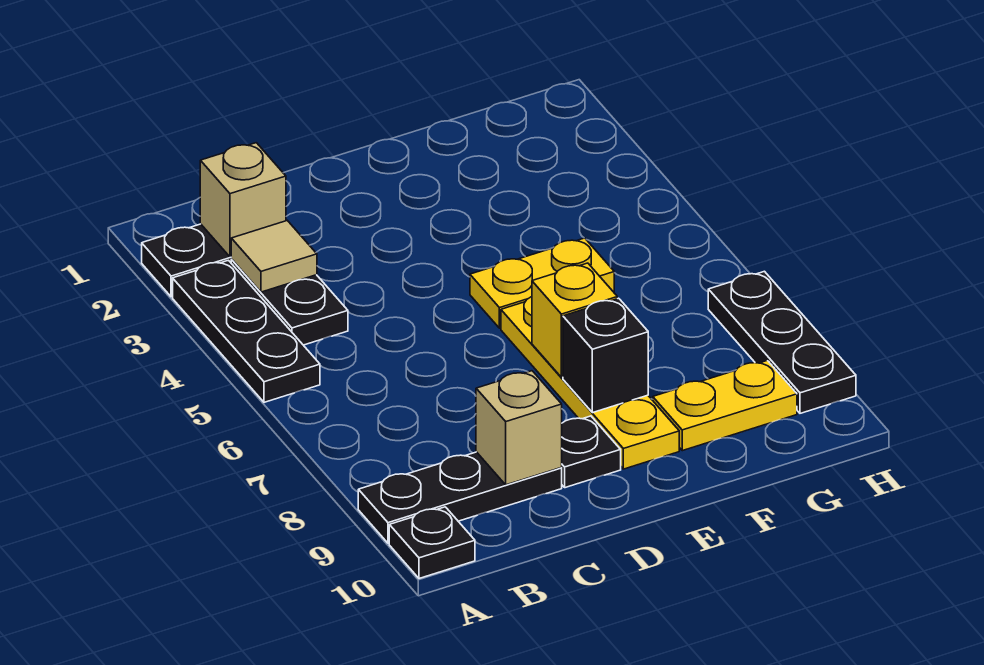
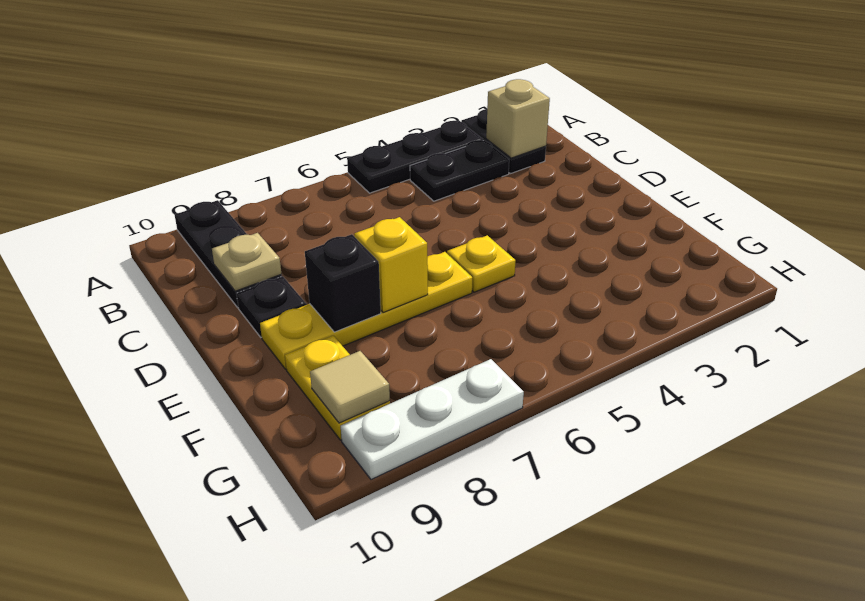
black plate A10 level 1 -> none
tan tile B3 level 2 -> tan tile G9 level 2
tan brick C9 level 2 -> tan plate C9 level 2
yellow plate E5:F5 level 1 -> yellow plate E5 level 1
black plate H7:H9 level 1 -> white plate H7:H9 level 1

